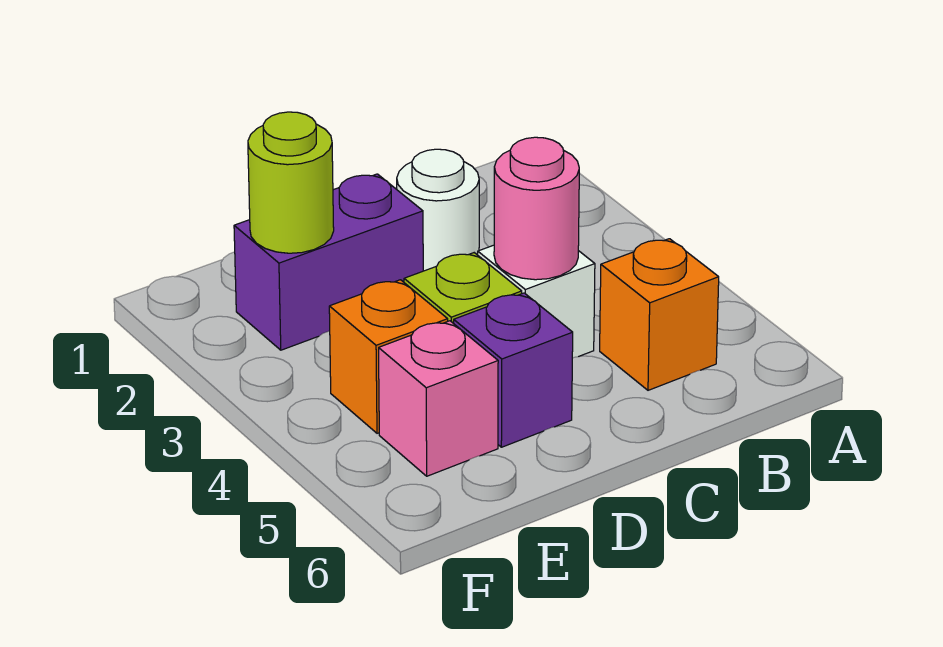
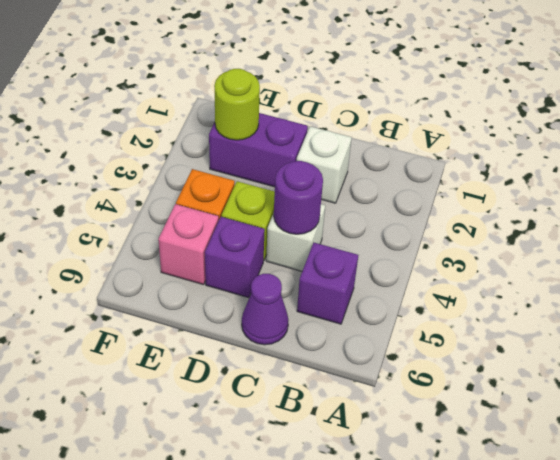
orange brick B5 level 1 -> purple brick B5 level 1
white round brick C2 level 1 -> white brick C2 level 1
pink round brick C4 level 2 -> purple round brick C4 level 2
none -> purple cone C6 level 1

